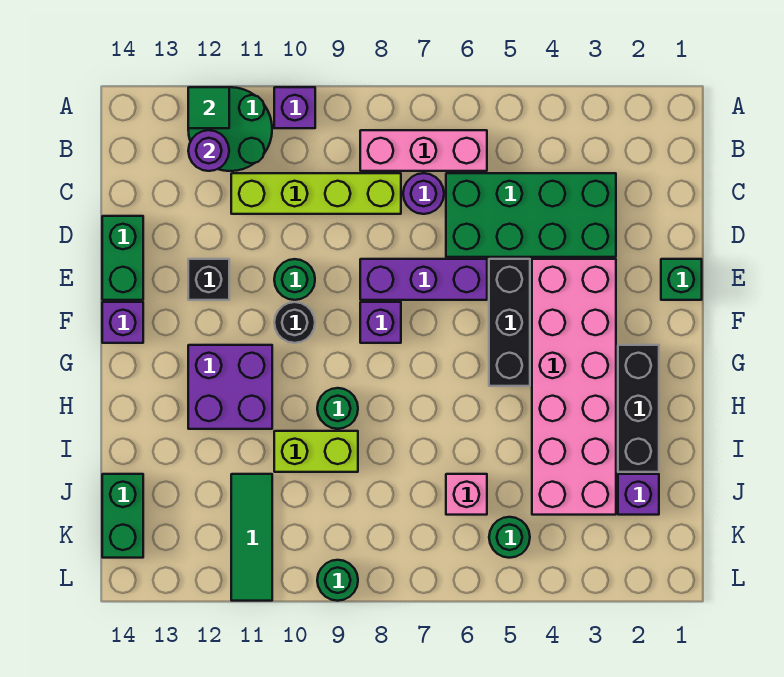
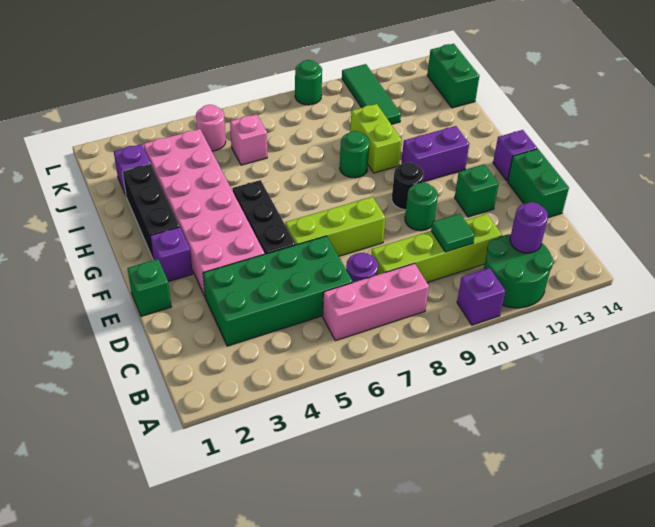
green tile A12 level 2 -> green tile C10 level 2
purple brick E6:E8 level 1 -> lime brick E6:E8 level 1
black brick E12 level 1 -> green brick E12 level 1
purple brick F8 level 1 -> purple brick F2 level 1
purple brick G11:H12 level 1 -> purple brick G11:G12 level 1
lime brick I9:I10 level 1 -> lime brick H10:I10 level 1
green round brick K5 level 1 -> pink round brick K5 level 1

